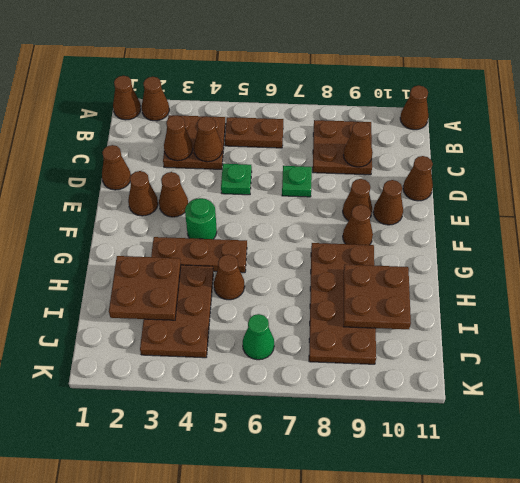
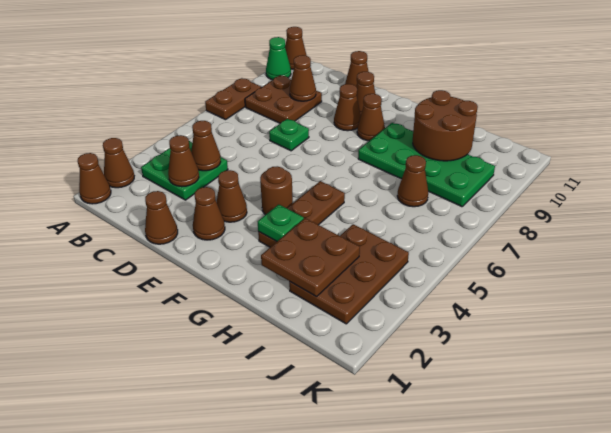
brown plate B3:C4 level 1 -> green plate B3:C4 level 1
brown plate B5:B6 level 1 -> brown plate A7:A8 level 1
green plate D5 level 1 -> green plate G3 level 2
green round brick F4 level 1 -> brown round brick F4 level 1
brown plate G8:J9 level 1 -> green plate G8:J9 level 1
brown plate H3:J4 level 1 -> brown plate I2:J4 level 1
brown cone H5 level 1 -> brown cone I7 level 1
brown plate H9:I10 level 2 -> brown round brick H9:I10 level 2
green cone J6 level 1 -> green cone A10 level 1

